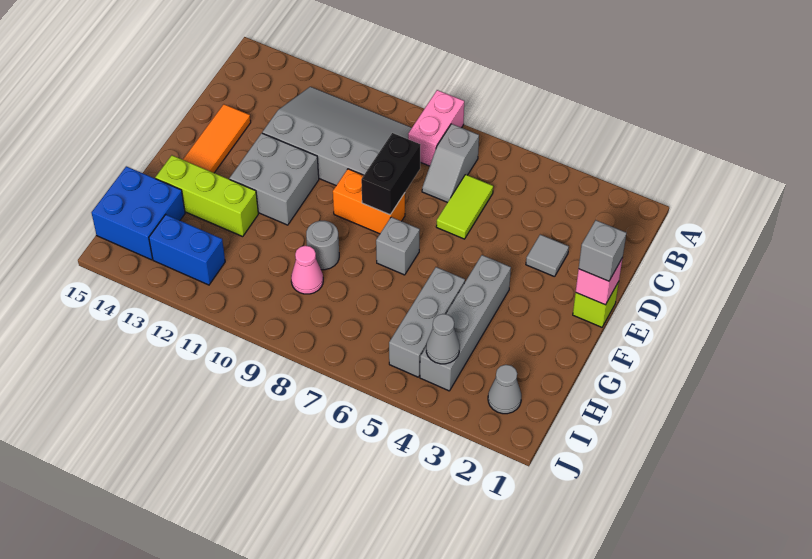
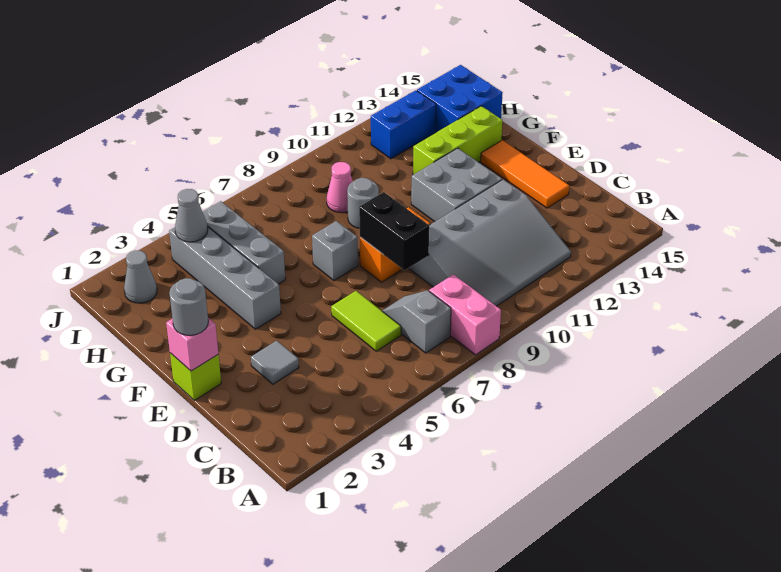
grey brick E1 level 3 -> grey round brick E1 level 3

